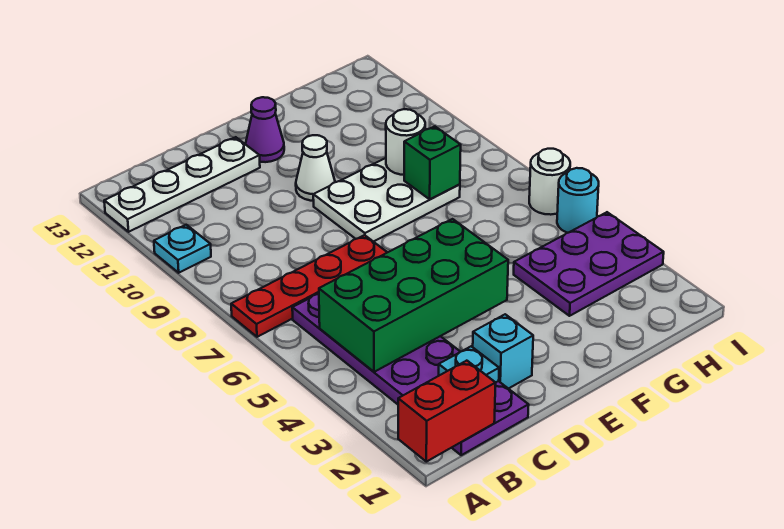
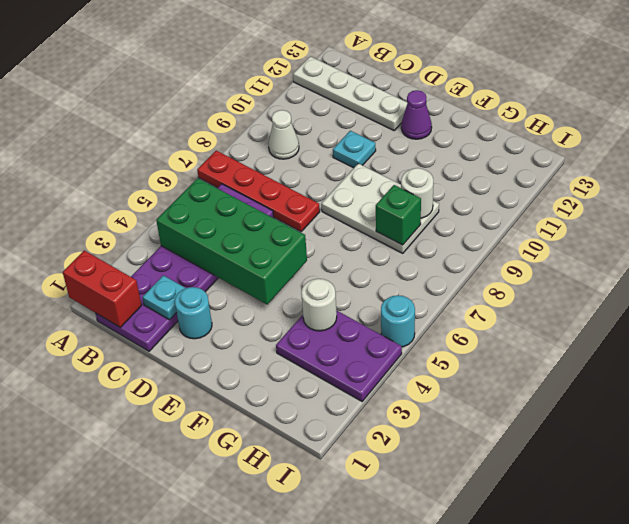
cyan plate A10 level 1 -> cyan plate D10 level 1
cyan brick D2 level 1 -> cyan round brick D2 level 1
white cone E10 level 1 -> white cone B9 level 1
white round brick I6 level 1 -> white round brick G4 level 2

